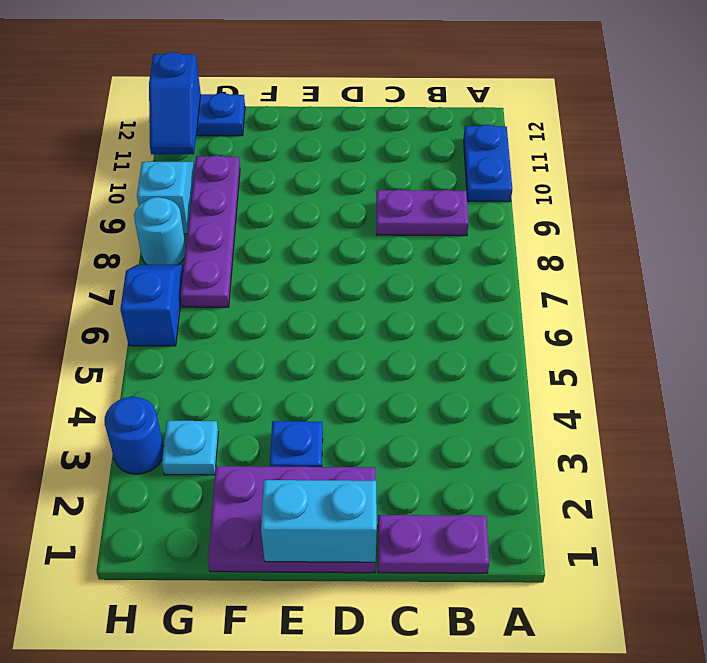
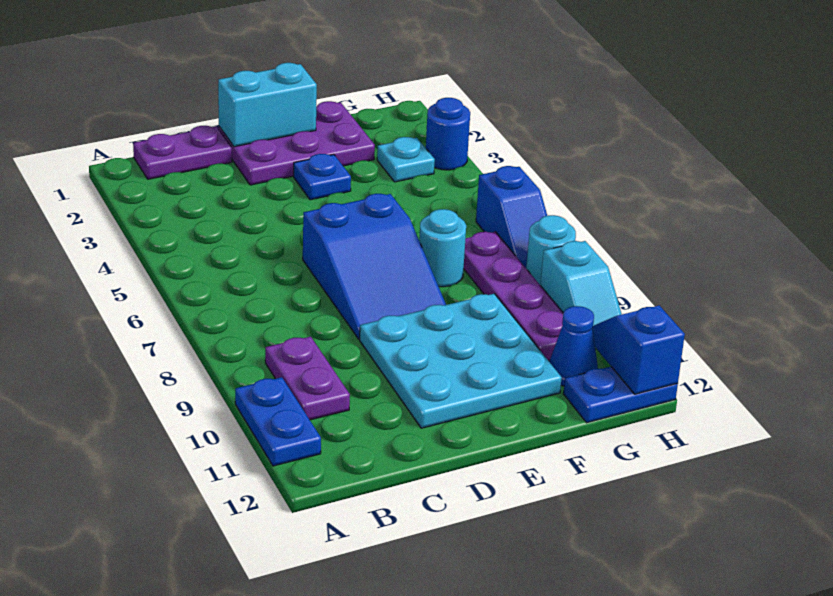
purple plate B9:C9 level 1 -> purple plate B9:B10 level 1
none -> blue slope D6:E8 level 1 top 6
none -> cyan plate D9:F11 level 1
none -> cyan round brick F7 level 1
none -> blue cone G11 level 1

